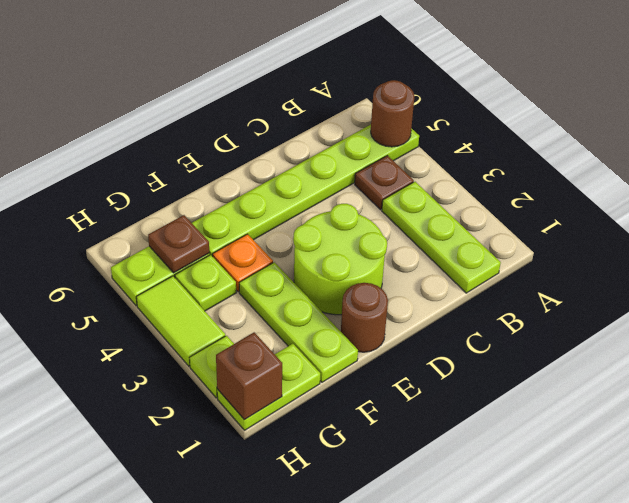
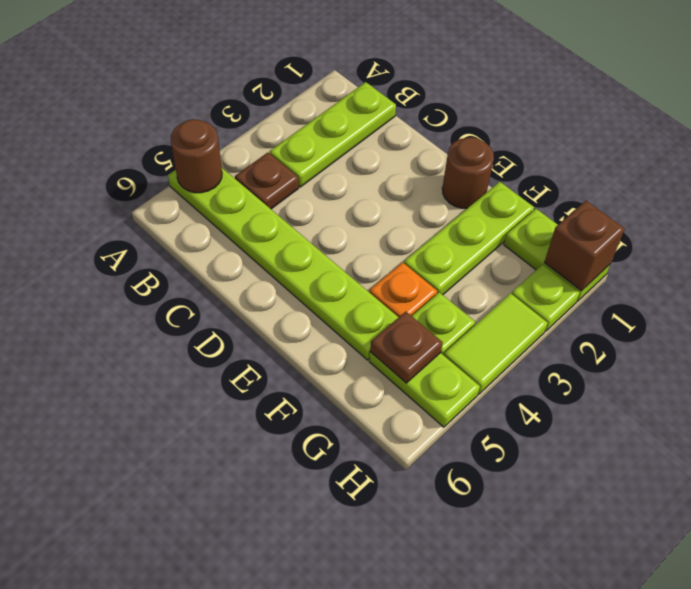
lime round brick D2:E3 level 1 -> none

